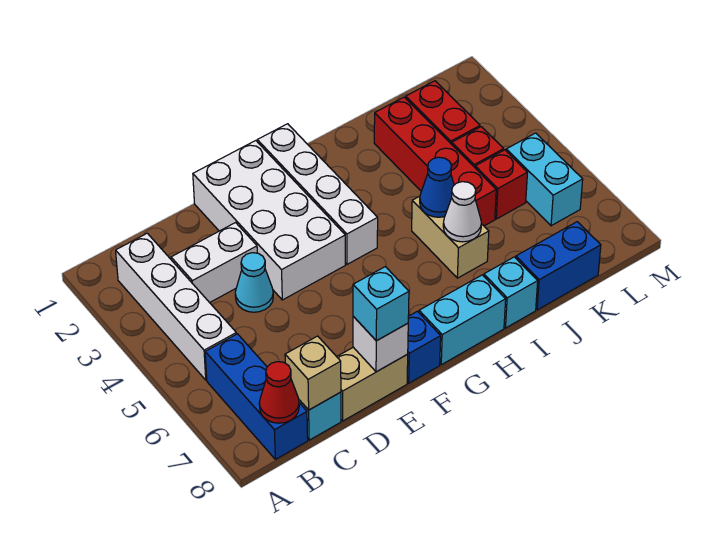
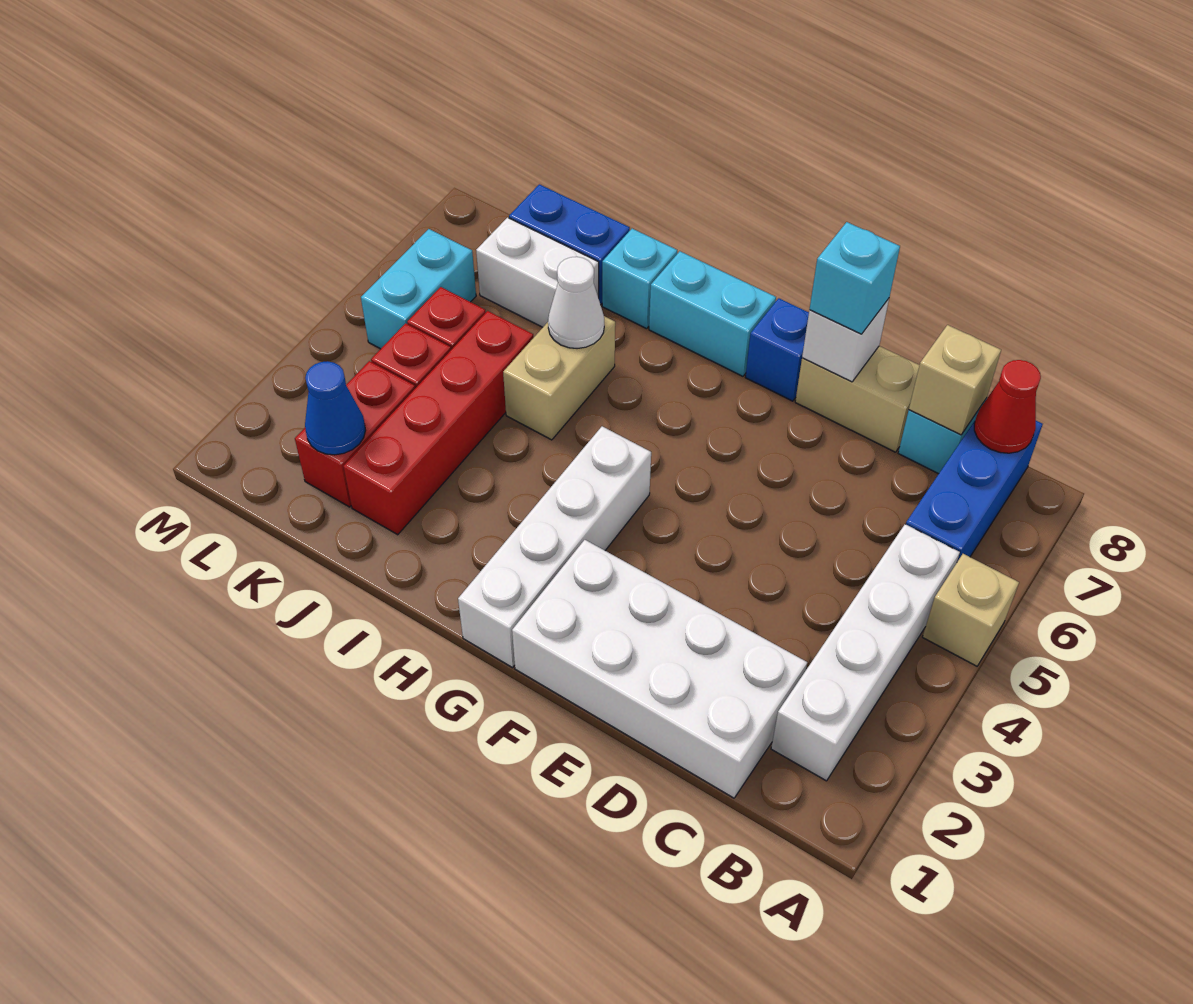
none -> tan brick A5 level 1
white brick C3:D3 level 1 -> white brick J7:K7 level 1
cyan cone D4 level 1 -> none
white brick E1:F4 level 1 -> white brick C1:F2 level 1
blue cone I5 level 2 -> blue cone K2 level 2

